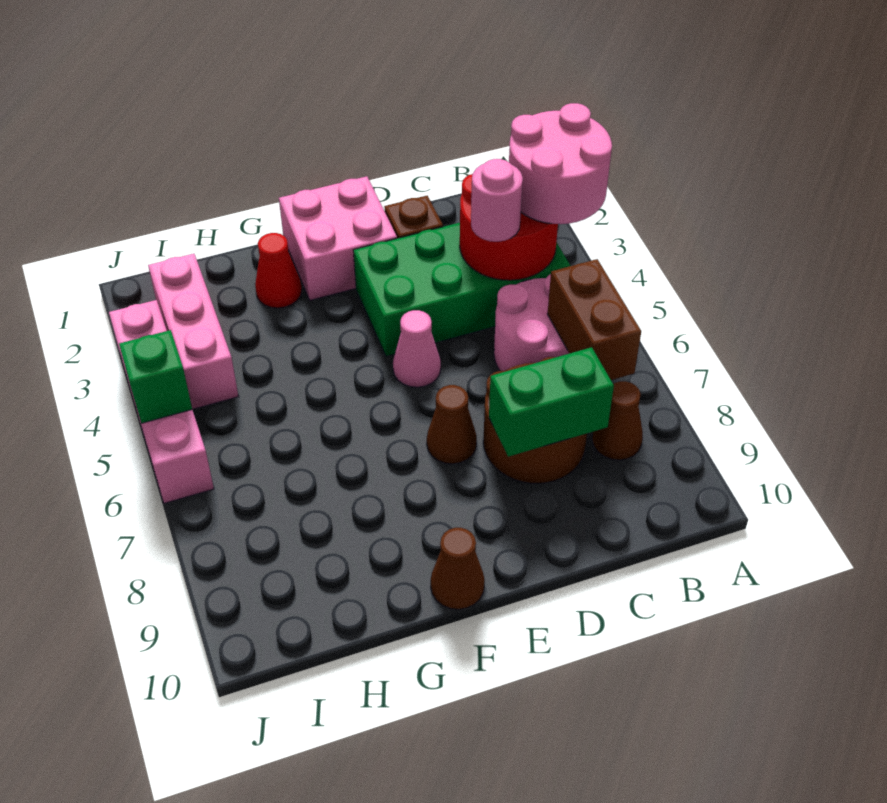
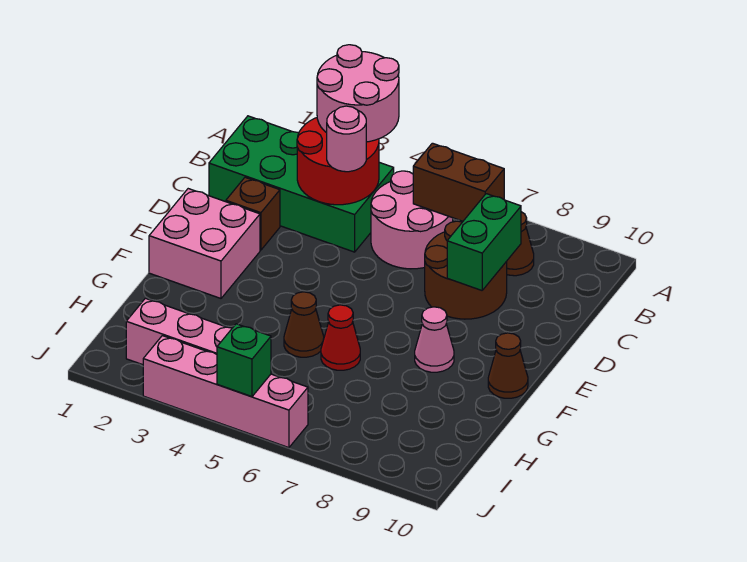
green brick B3:E4 level 1 -> green brick B1:C4 level 1
pink cone E5 level 1 -> pink cone F8 level 1
brown cone E7 level 1 -> brown cone G5 level 1
red cone G2 level 1 -> red cone G6 level 1

